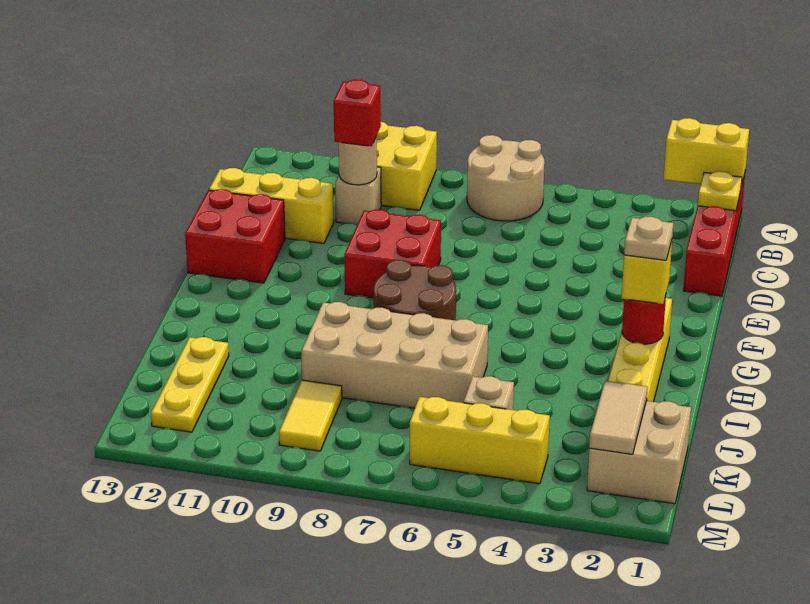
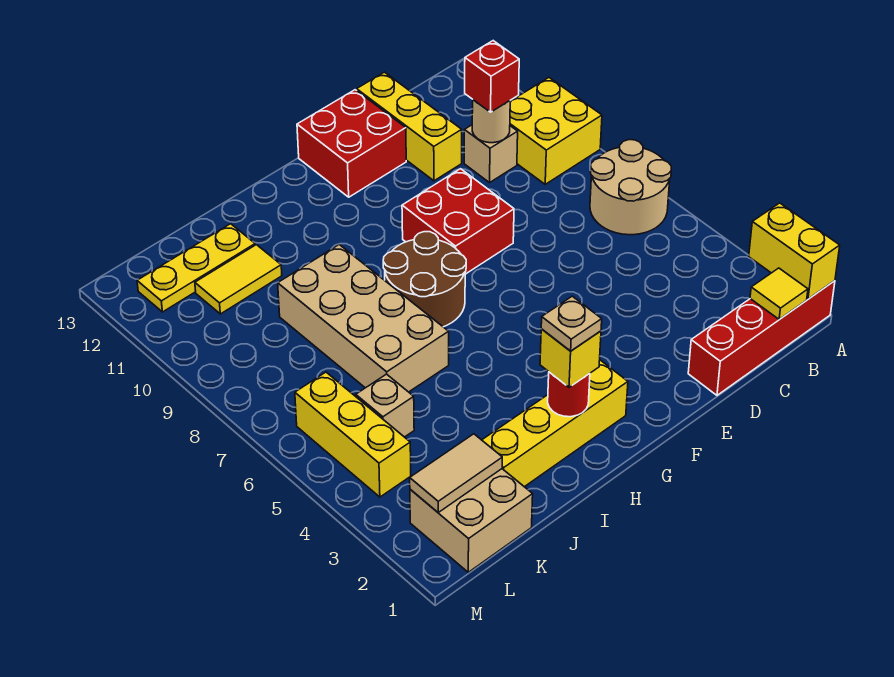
yellow plate B1 level 2 -> yellow tile B1 level 2
yellow tile K9:L9 level 1 -> yellow tile J11:K11 level 1

